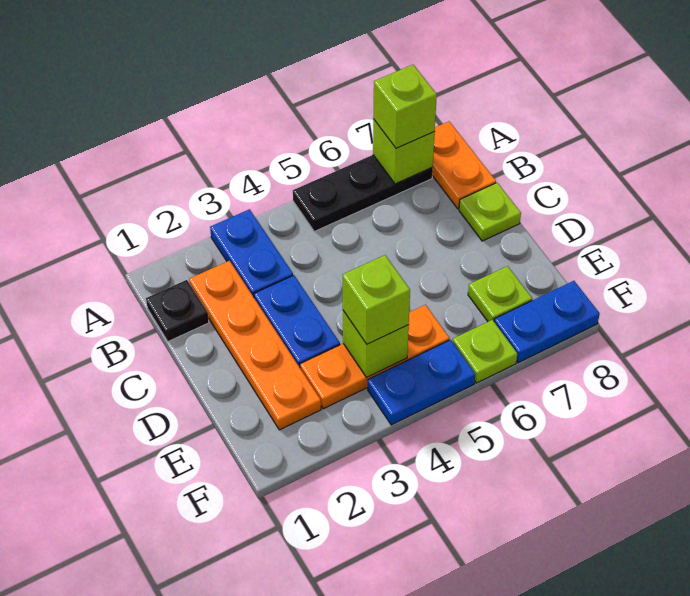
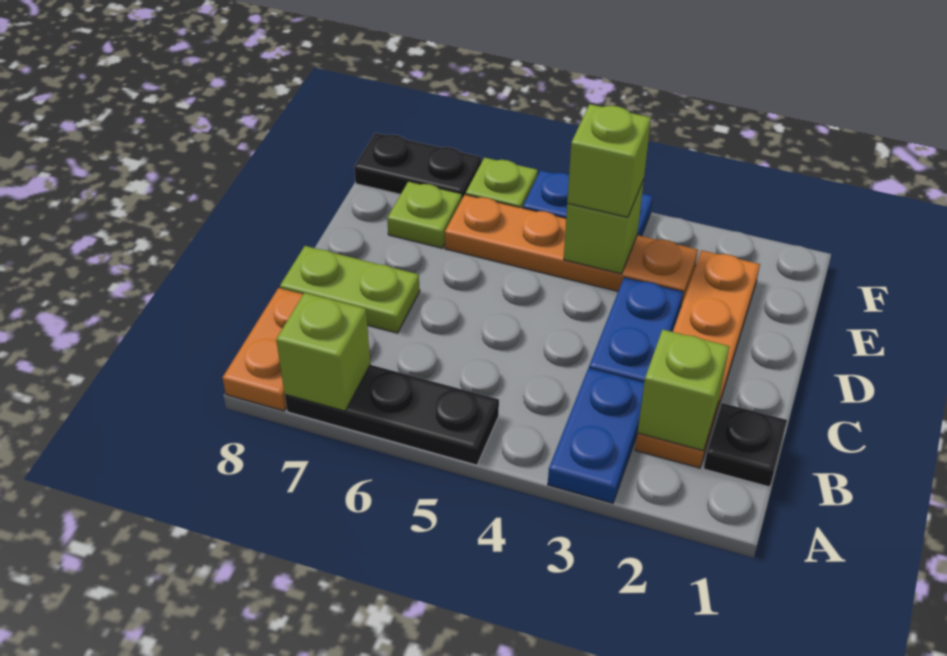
lime brick A7 level 3 -> lime brick B2 level 2
lime plate C8 level 1 -> lime plate C7:C8 level 1
orange plate E3:E5 level 1 -> orange plate E3:E6 level 1
blue plate F7:F8 level 1 -> black plate F7:F8 level 1

